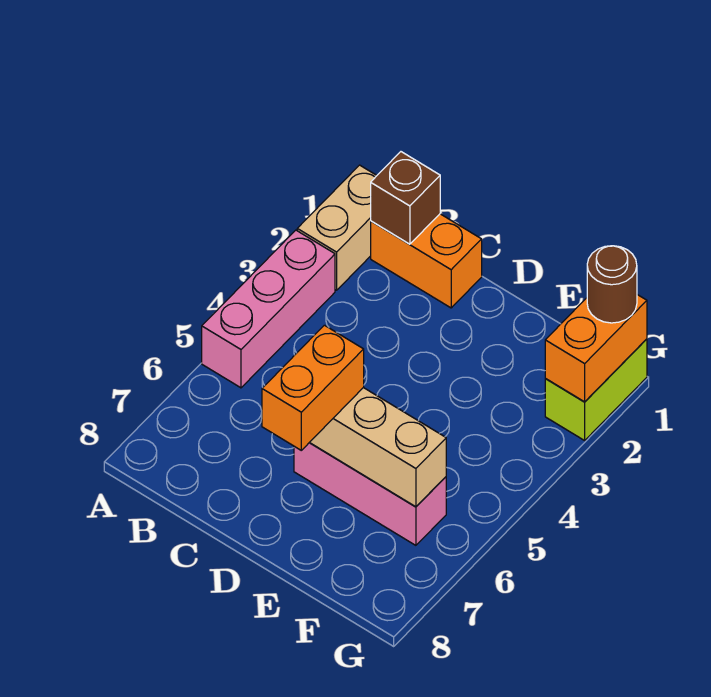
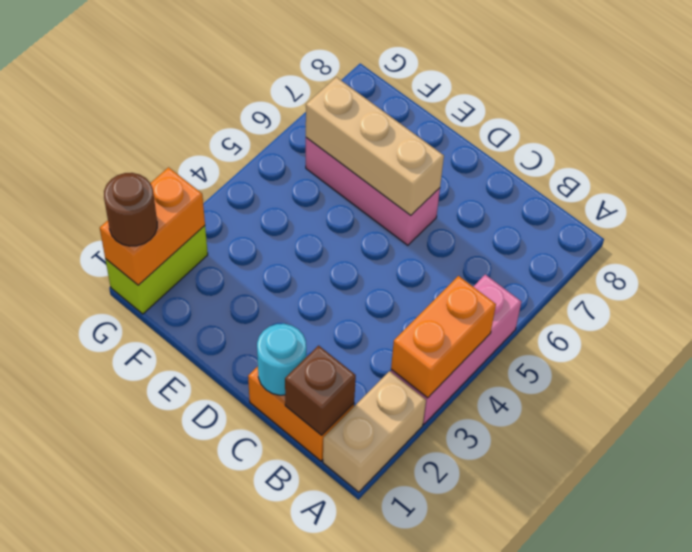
none -> cyan round brick C1 level 2
orange brick D6:D7 level 3 -> orange brick A3:A4 level 2

